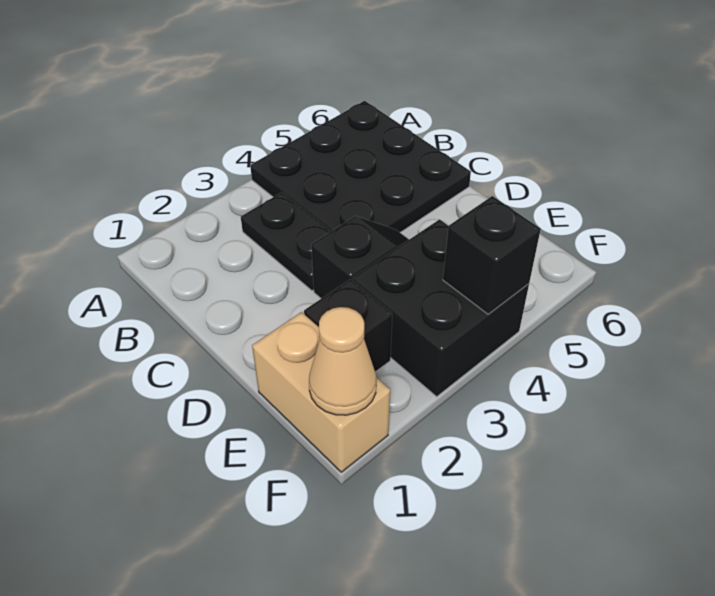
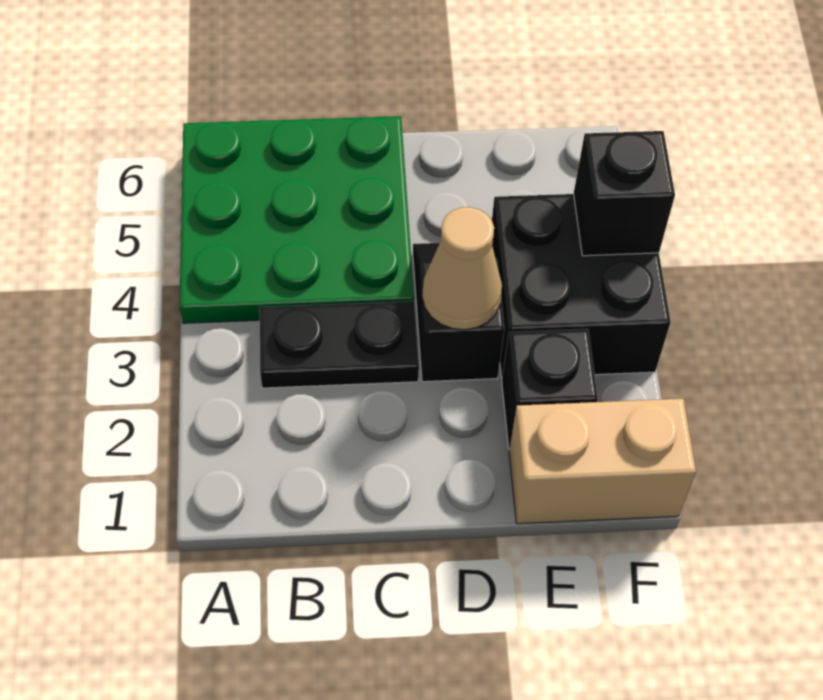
black plate A4:C6 level 1 -> green plate A4:C6 level 1
tan cone F1 level 2 -> tan cone D3 level 2

